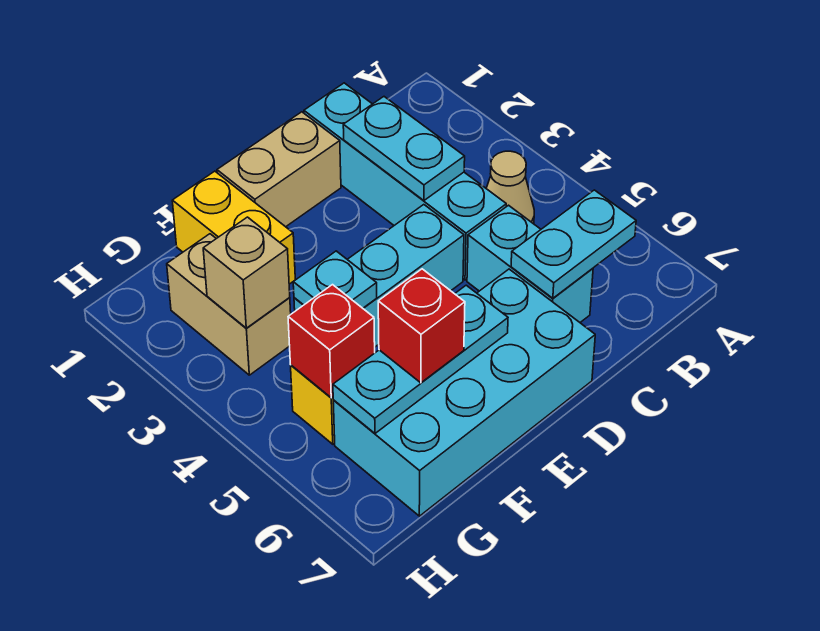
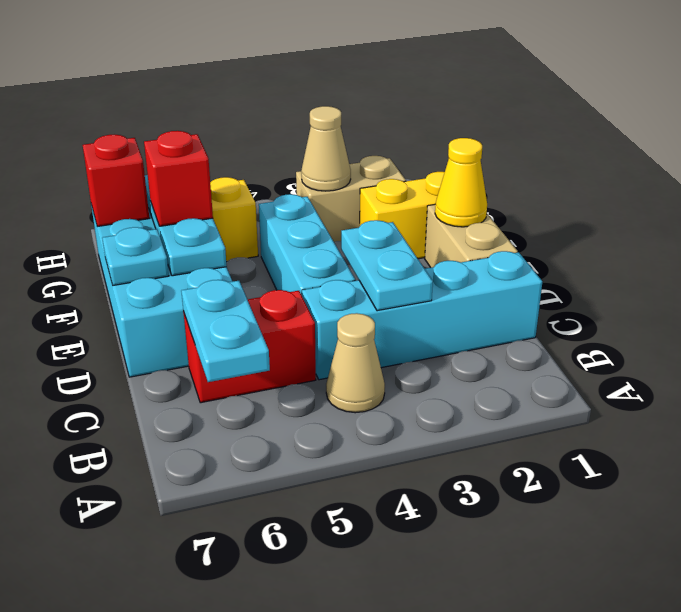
cyan plate C2:C3 level 2 -> cyan plate C3:D3 level 2
cyan brick C5:C6 level 1 -> red brick C5:C6 level 1
none -> yellow cone E1 level 2
cyan plate F4 level 2 -> cyan plate E7 level 2
tan brick G3 level 2 -> tan cone G3 level 2
red brick G5 level 2 -> red brick G7 level 2

